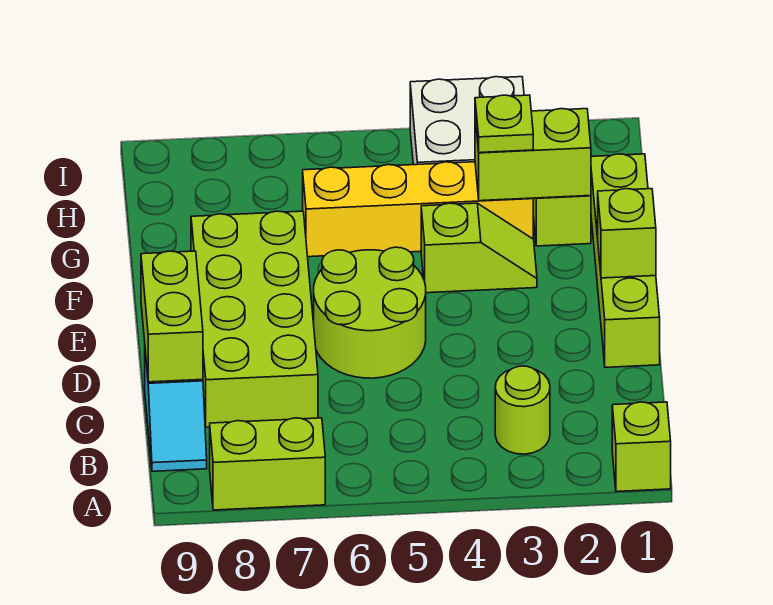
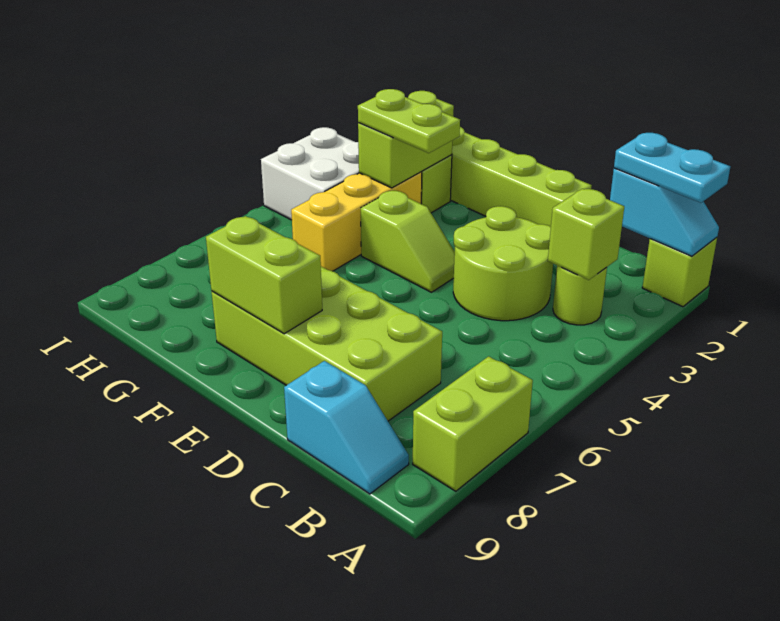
none -> cyan slope A1:B1 level 2 top B
none -> cyan plate A1:B1 level 3
lime brick C9:D9 level 2 -> lime brick E8:F8 level 2
lime round brick D5:E6 level 1 -> lime round brick C3:D4 level 1
lime brick E1 level 2 -> lime brick B3 level 2
lime slope F3:F4 level 1 top 4 -> lime slope E4:F4 level 1 top F
yellow brick G3:G6 level 1 -> yellow brick G3:G5 level 1
lime plate G3 level 3 -> lime plate F3:G3 level 3

